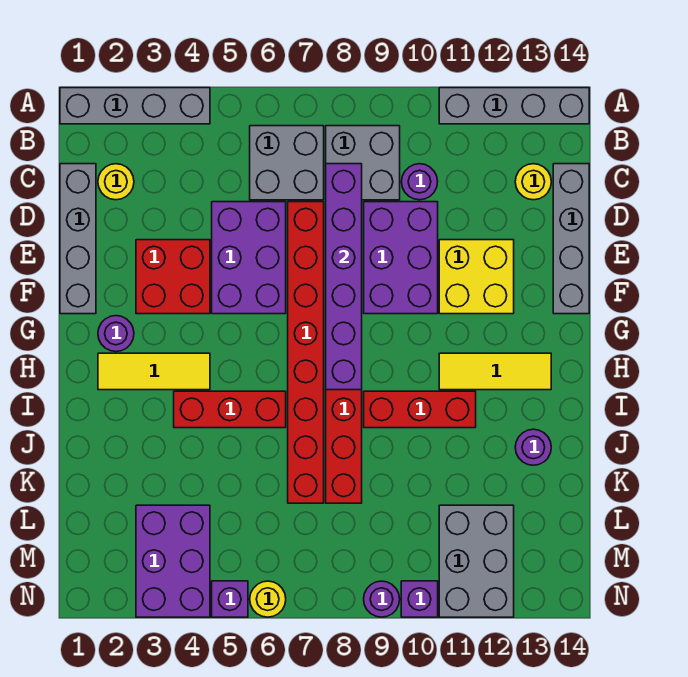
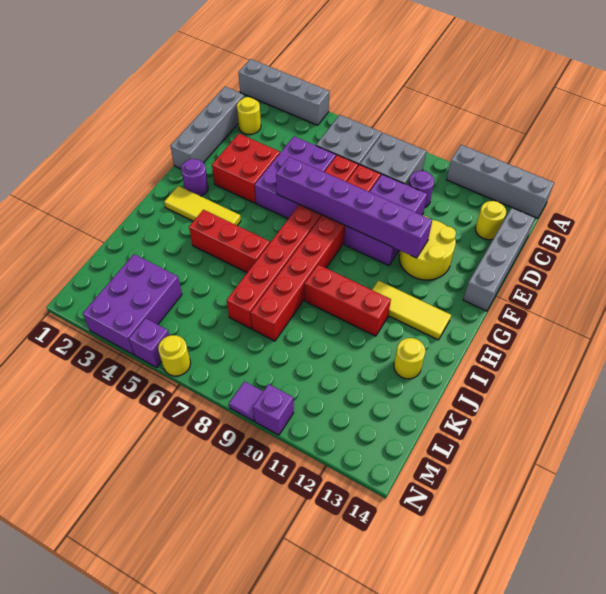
purple brick C8:H8 level 2 -> purple brick F6:F11 level 2
yellow brick E11:F12 level 1 -> yellow round brick E11:F12 level 1
purple round brick J13 level 1 -> yellow round brick J13 level 1
grey brick L11:N12 level 1 -> none
purple round brick N9 level 1 -> purple tile N9 level 1

